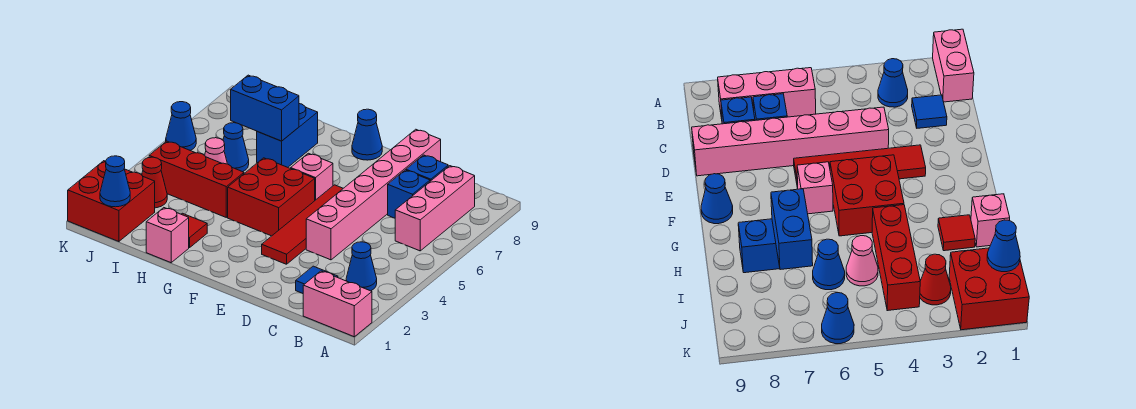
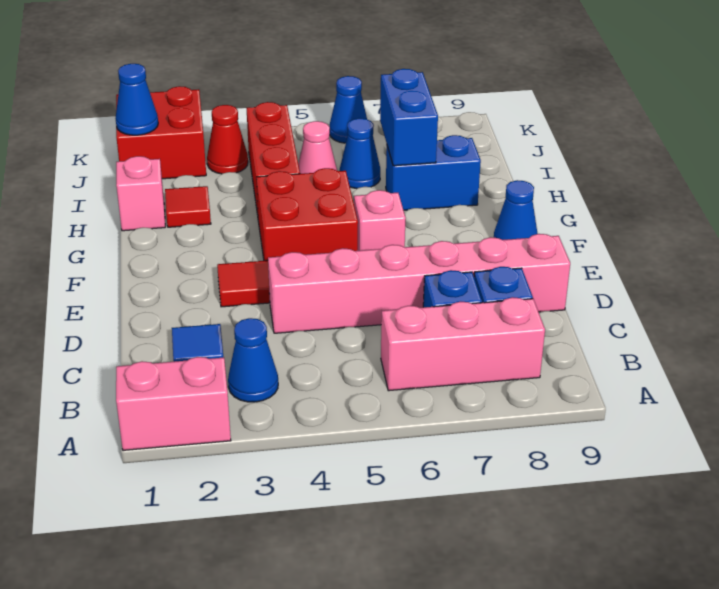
pink brick A1:B1 level 1 -> pink brick A1:A2 level 1

